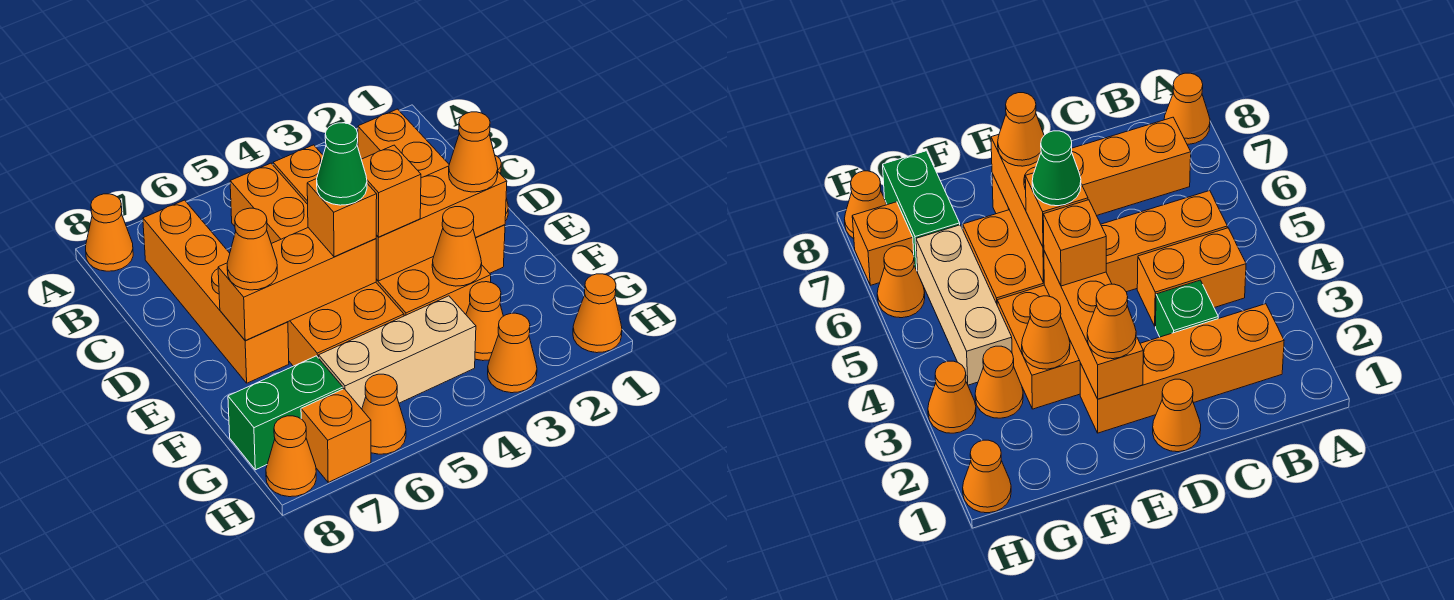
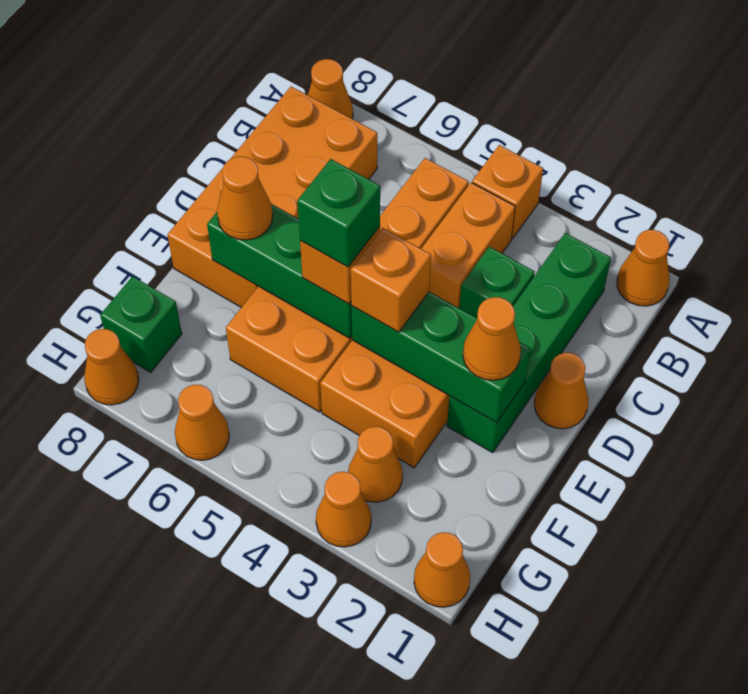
orange brick B2:E2 level 1 -> green brick B2:E2 level 1
orange brick B7:E7 level 1 -> orange brick B7:E8 level 1
orange brick E2:E4 level 2 -> green brick E2:E4 level 2
orange brick E5:E7 level 2 -> green brick E5:E7 level 2
green cone E5 level 4 -> green brick E5 level 4
orange cone F3 level 2 -> orange cone A1 level 1
tan brick G4:G6 level 1 -> none
green brick G7:G8 level 1 -> green brick G8 level 1
orange brick H7 level 1 -> orange brick A4 level 1

